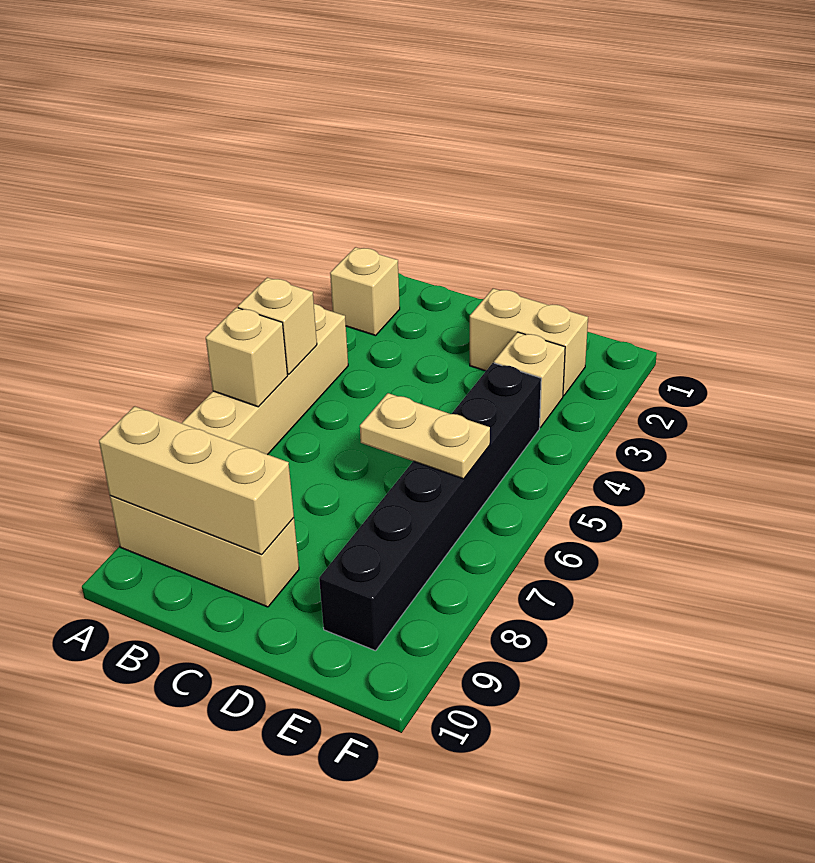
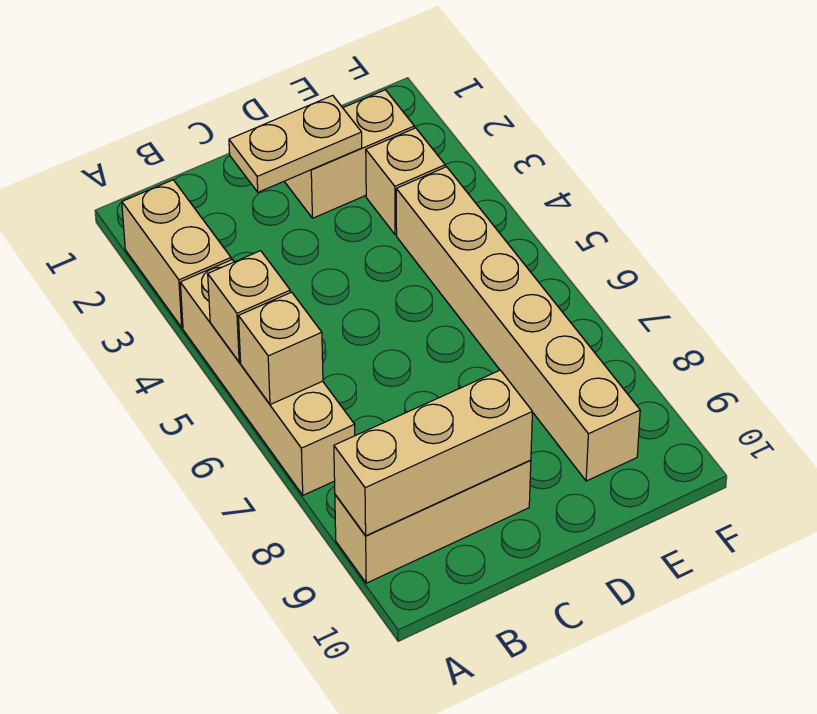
tan brick A2 level 1 -> tan brick A2:A3 level 1
tan plate D6:E6 level 2 -> tan plate C2:D2 level 2
black brick E4:E9 level 1 -> tan brick E4:E9 level 1

